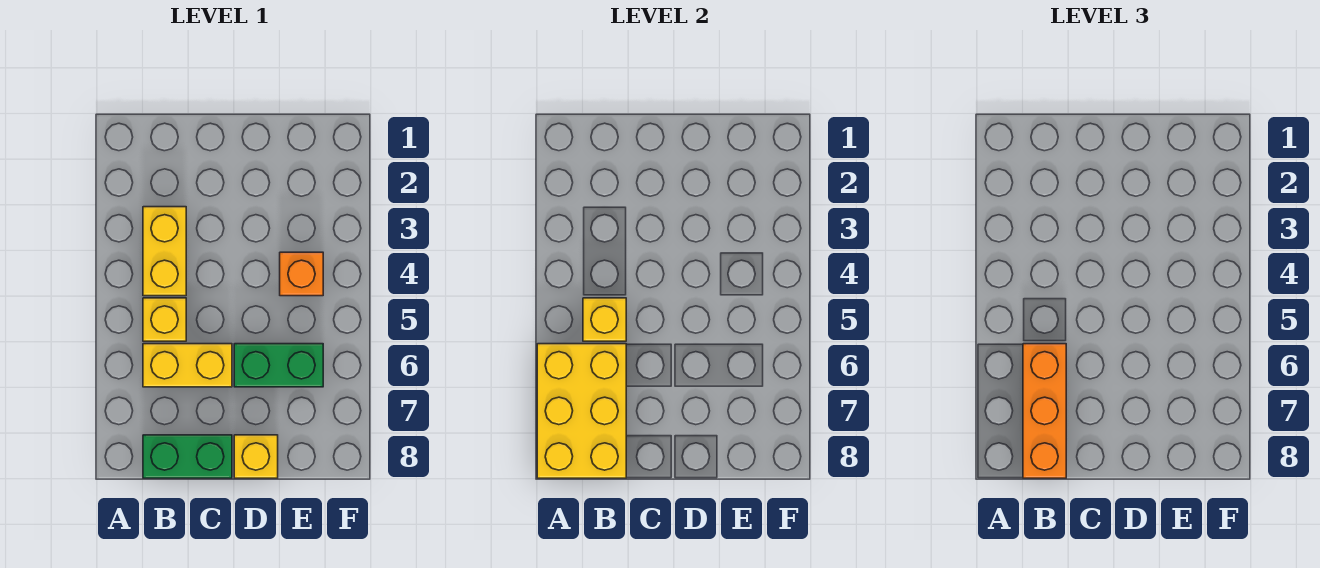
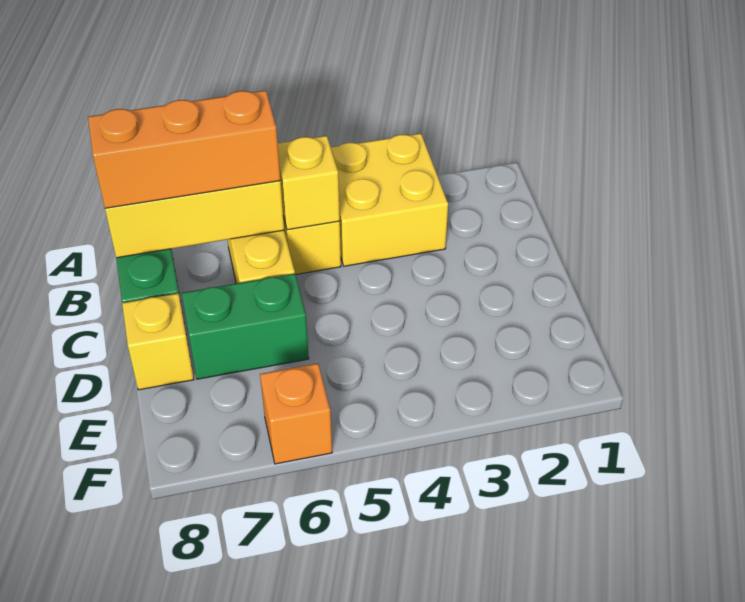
yellow brick B3:B4 level 1 -> yellow brick A3:B4 level 1
green brick D6:E6 level 1 -> green brick D6:D7 level 1
orange brick E4 level 1 -> orange brick F6 level 1

